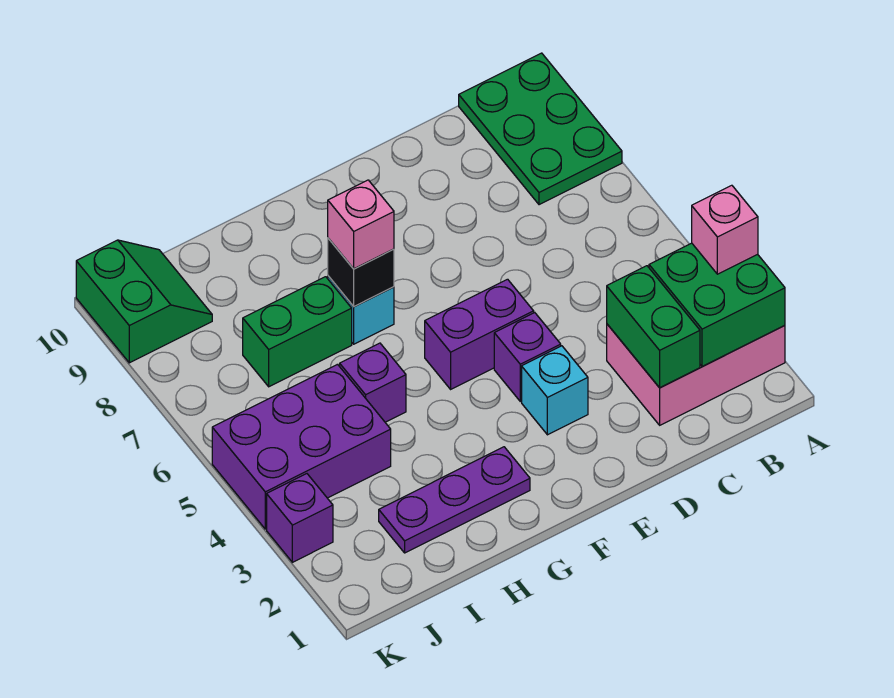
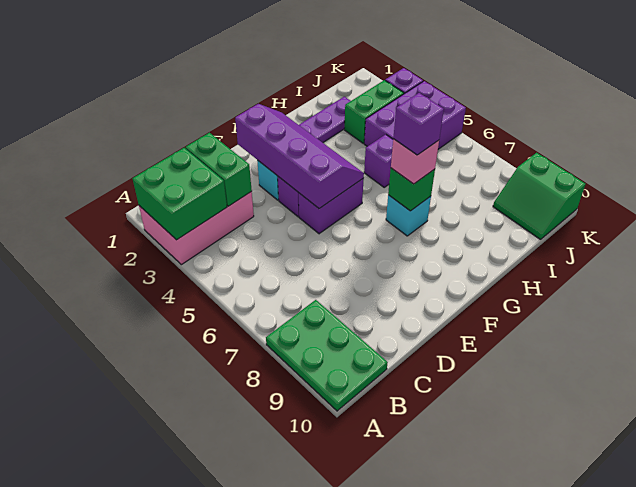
pink brick A3 level 3 -> none
none -> purple slope E2:F5 level 2 top E
black brick G7 level 2 -> green brick G7 level 2
none -> purple brick G7 level 4
green brick H7:I7 level 1 -> green brick I3:J3 level 1

